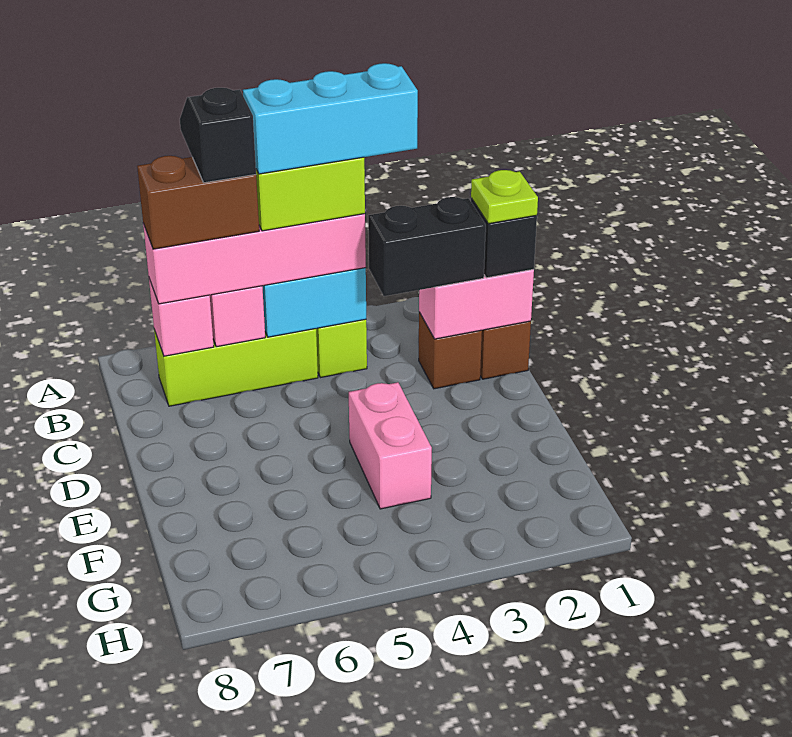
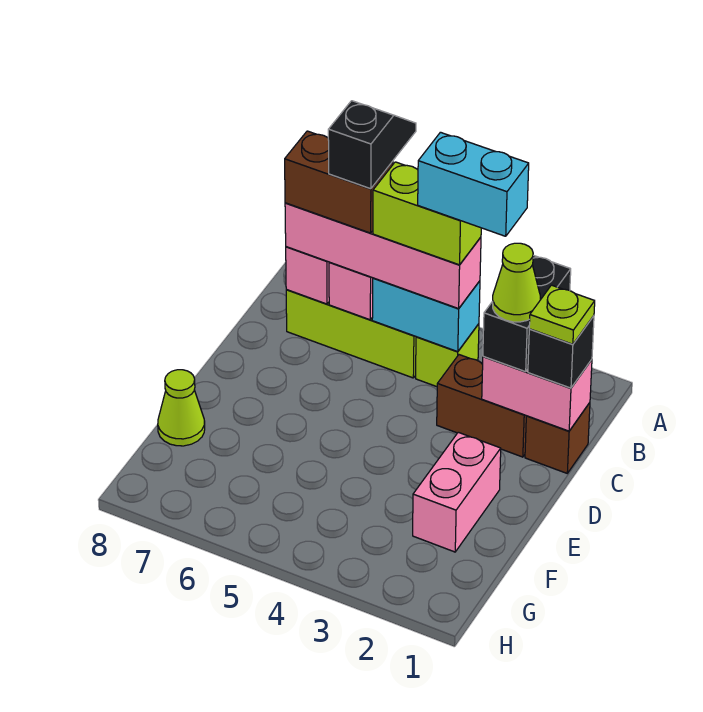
cyan brick B3:B5 level 5 -> cyan brick B3:B4 level 5
brown brick C2 level 1 -> brown brick C2:C3 level 1
black brick C2:C3 level 3 -> black brick B2:C2 level 3
none -> lime cone C2 level 4
pink brick E4:F4 level 1 -> pink brick E2:F2 level 1
none -> lime cone F8 level 1

